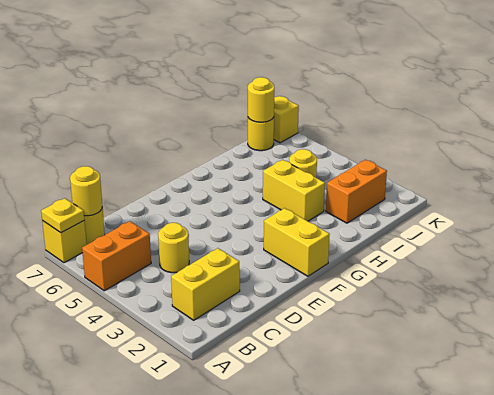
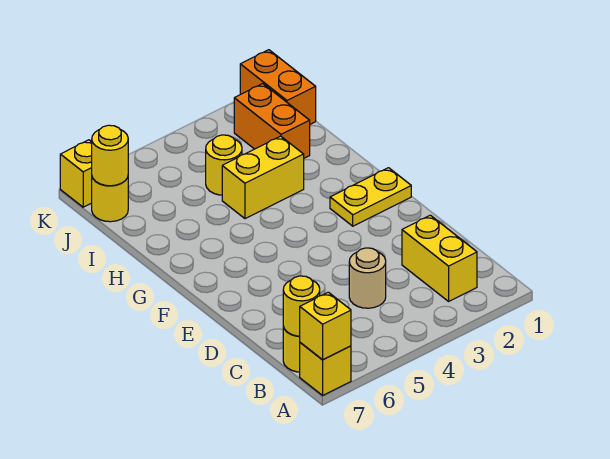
orange brick A5:B5 level 1 -> orange brick J1:K1 level 1
yellow plate A7 level 2 -> yellow brick A7 level 2
yellow round brick C4 level 1 -> tan round brick C4 level 1
yellow brick F1:F2 level 1 -> yellow plate F1:F2 level 1

